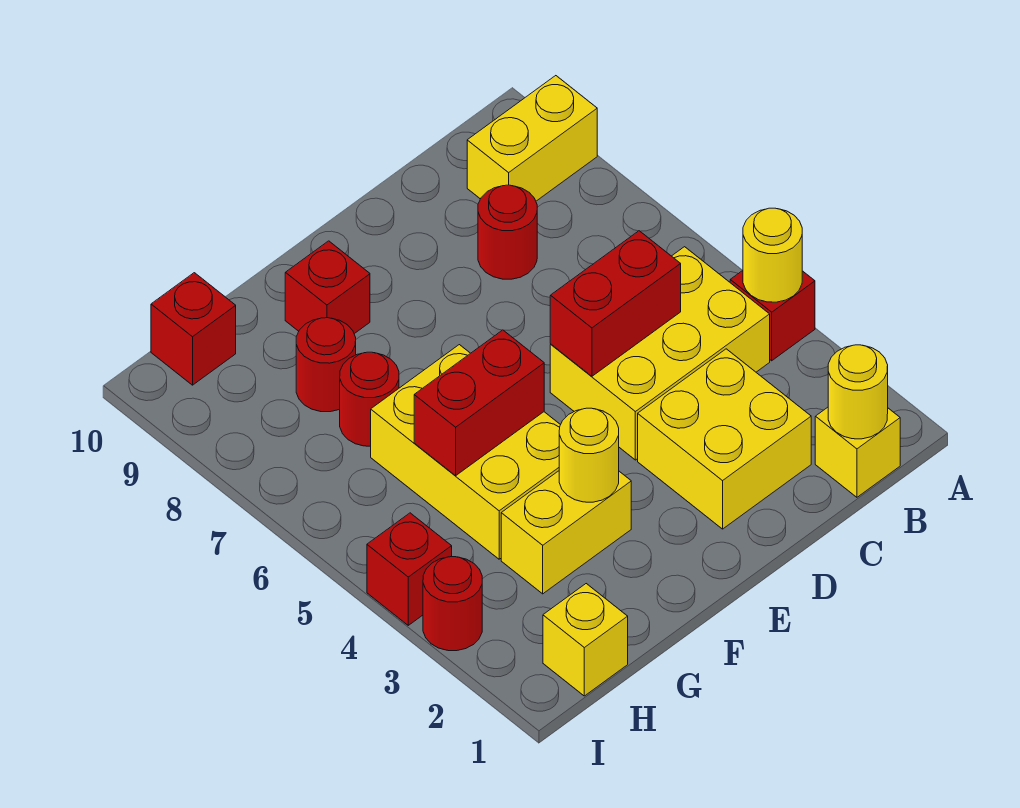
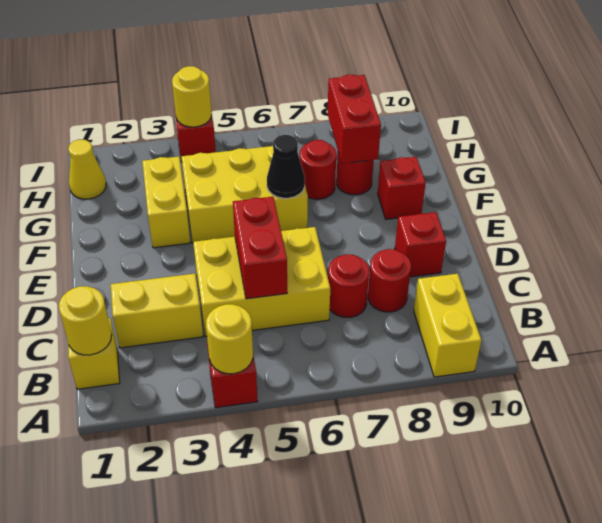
yellow brick B4:D5 level 1 -> yellow brick C4:D6 level 1
yellow brick C2:D3 level 1 -> yellow brick C2:C3 level 1
yellow round brick F3 level 2 -> yellow round brick I4 level 2
red brick F5:G5 level 2 -> red brick G8:H8 level 2
none -> black cone F6 level 2
yellow brick H1 level 1 -> yellow cone H1 level 1
red brick H10 level 1 -> red brick D9 level 1
red round brick I3 level 1 -> red round brick C7 level 1

